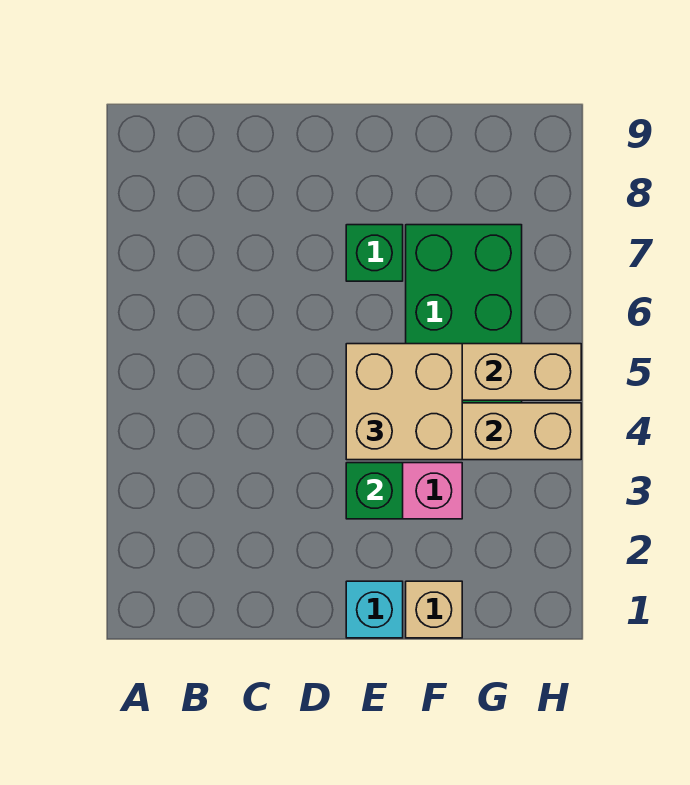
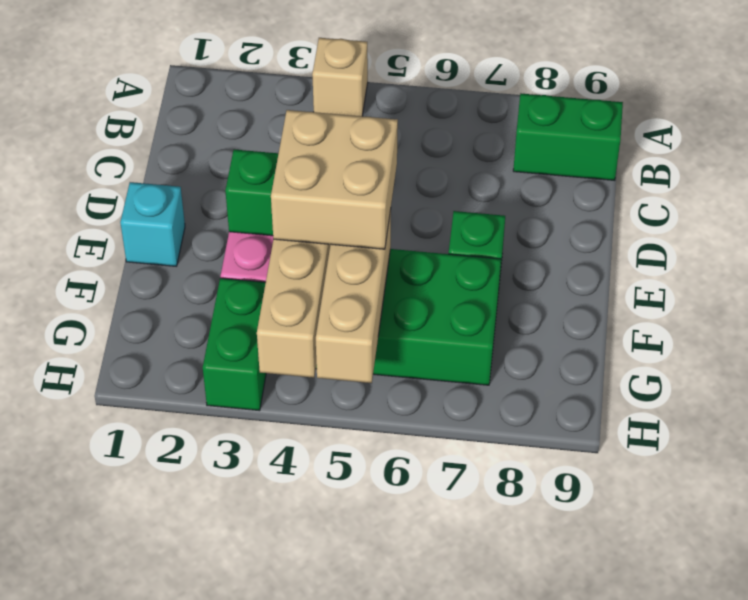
none -> green brick B8:B9 level 1
tan brick F1 level 1 -> tan brick A4 level 1
none -> green brick G3:H3 level 1

